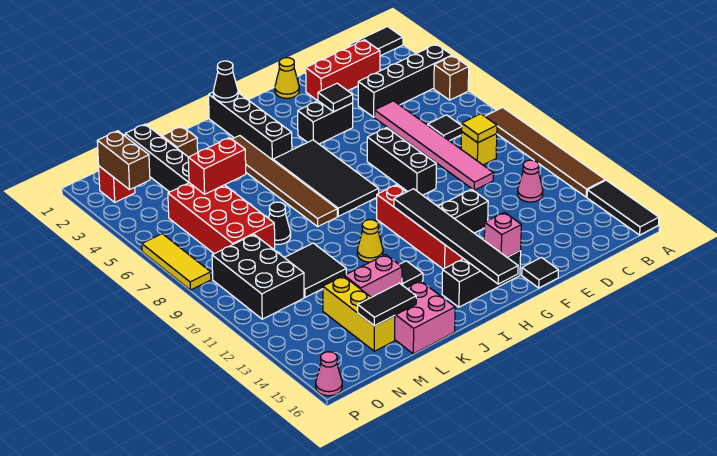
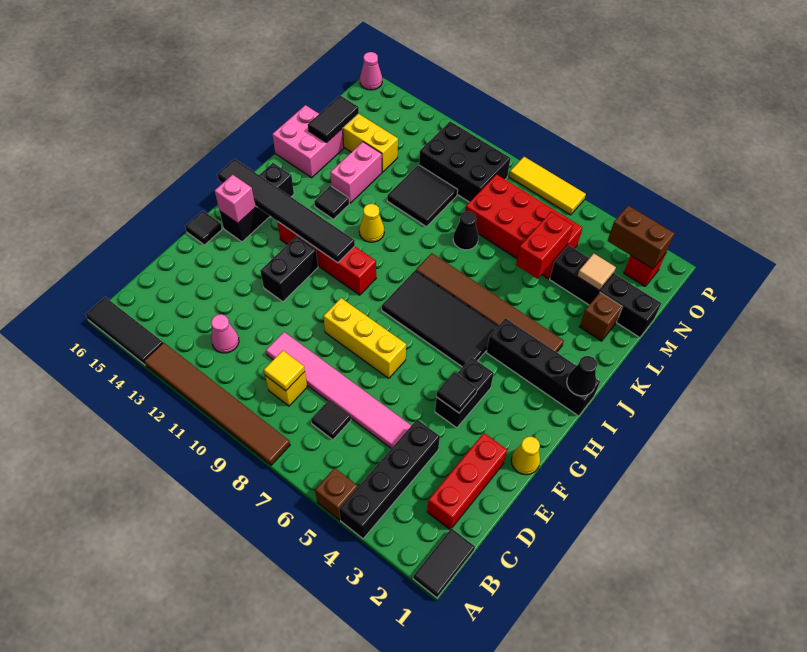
black brick F7:F9 level 1 -> yellow brick F7:F9 level 1
none -> tan tile M3 level 2

